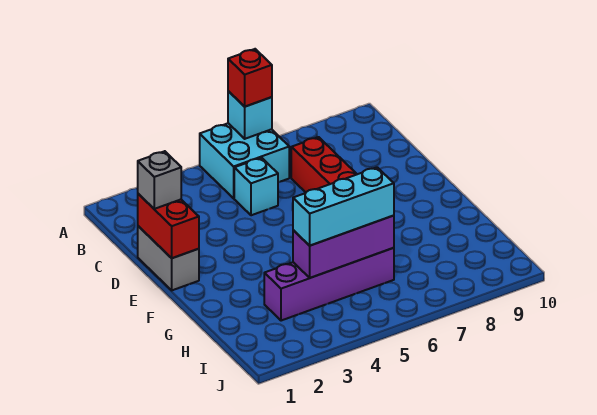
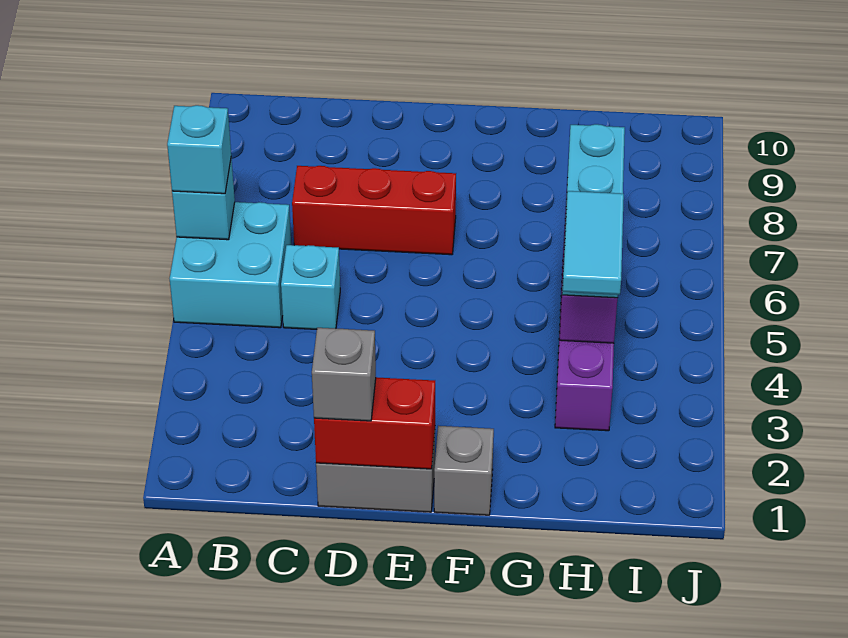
red brick A6 level 3 -> cyan brick A6 level 3
none -> grey brick F1 level 1
none -> cyan tile H3:H4 level 4

